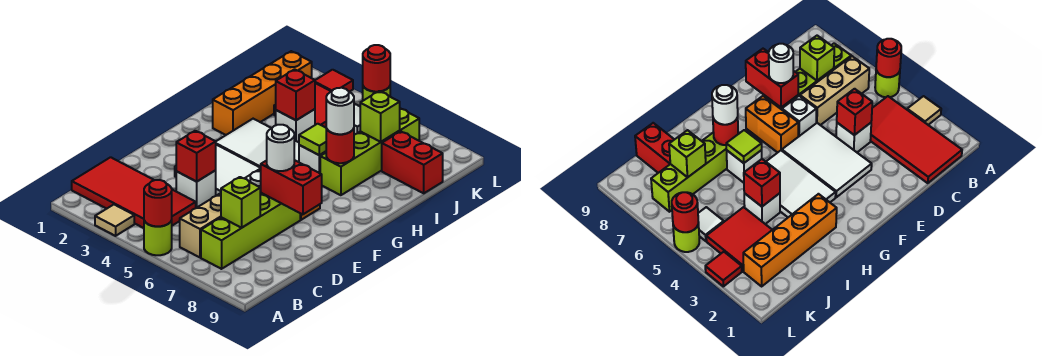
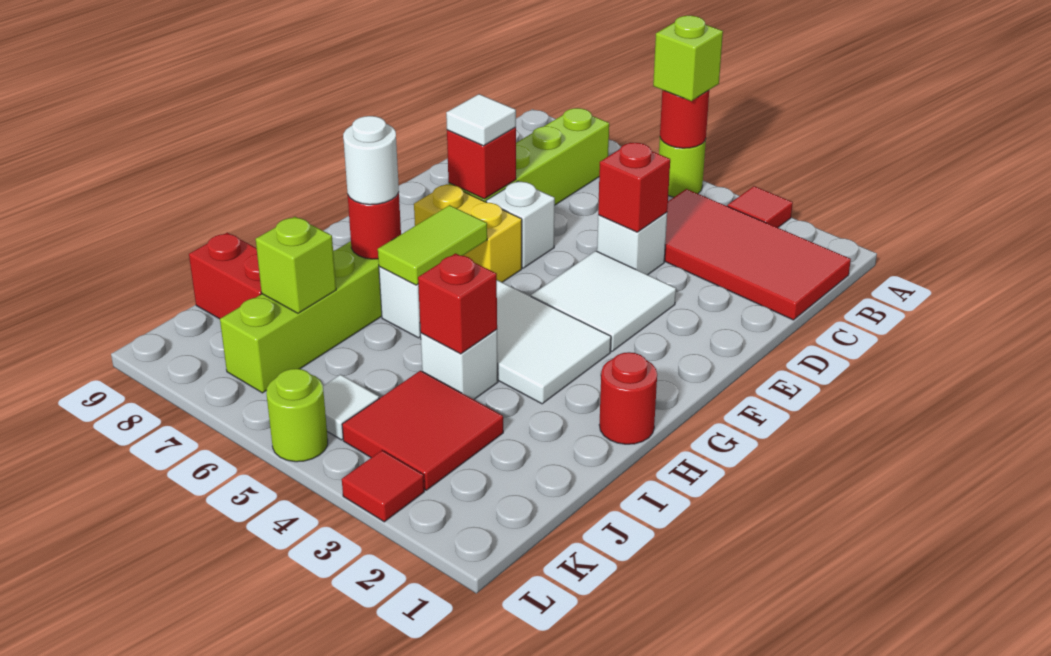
tan tile A3 level 1 -> red tile A3 level 1
tan brick B6:D6 level 1 -> none
lime brick C7 level 2 -> lime brick A5 level 3
white tile E3:F5 level 1 -> white tile E3:F4 level 1
red brick E7:E8 level 2 -> red brick E7 level 2
white round brick E7 level 3 -> white tile E7 level 3
orange brick F6:F7 level 1 -> yellow brick F6:F7 level 1
orange brick H2:K2 level 1 -> none
lime tile H6 level 2 -> lime tile G6:H6 level 2
red round brick L5 level 2 -> red round brick H1 level 1

